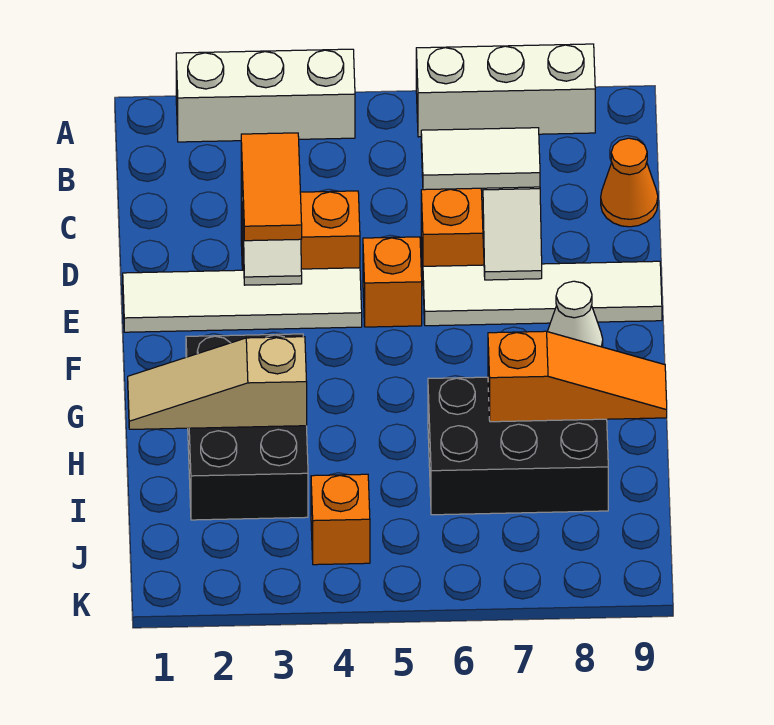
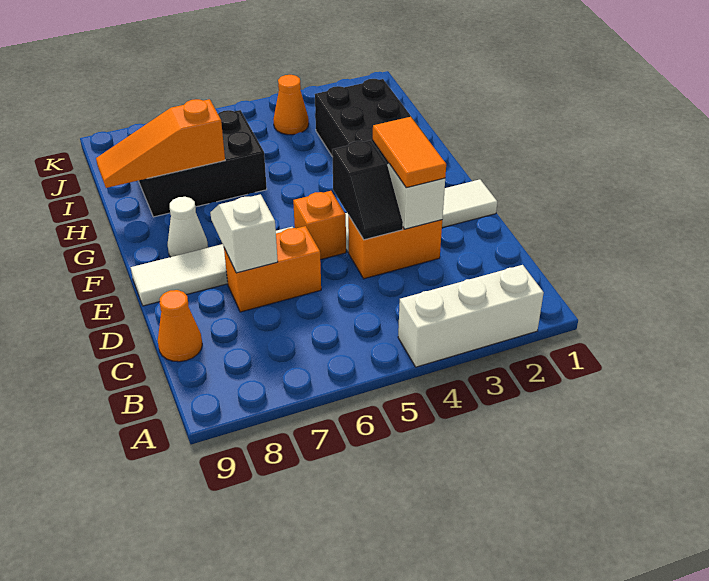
white brick A6:A8 level 1 -> none
none -> black slope D4:E4 level 2 top E
white tile D6:D7 level 3 -> none
tan slope H1:H3 level 2 top 3 -> none
orange brick J4 level 1 -> orange cone J4 level 1

